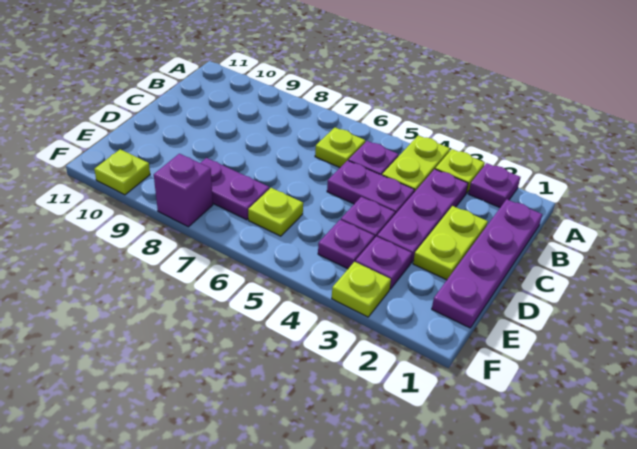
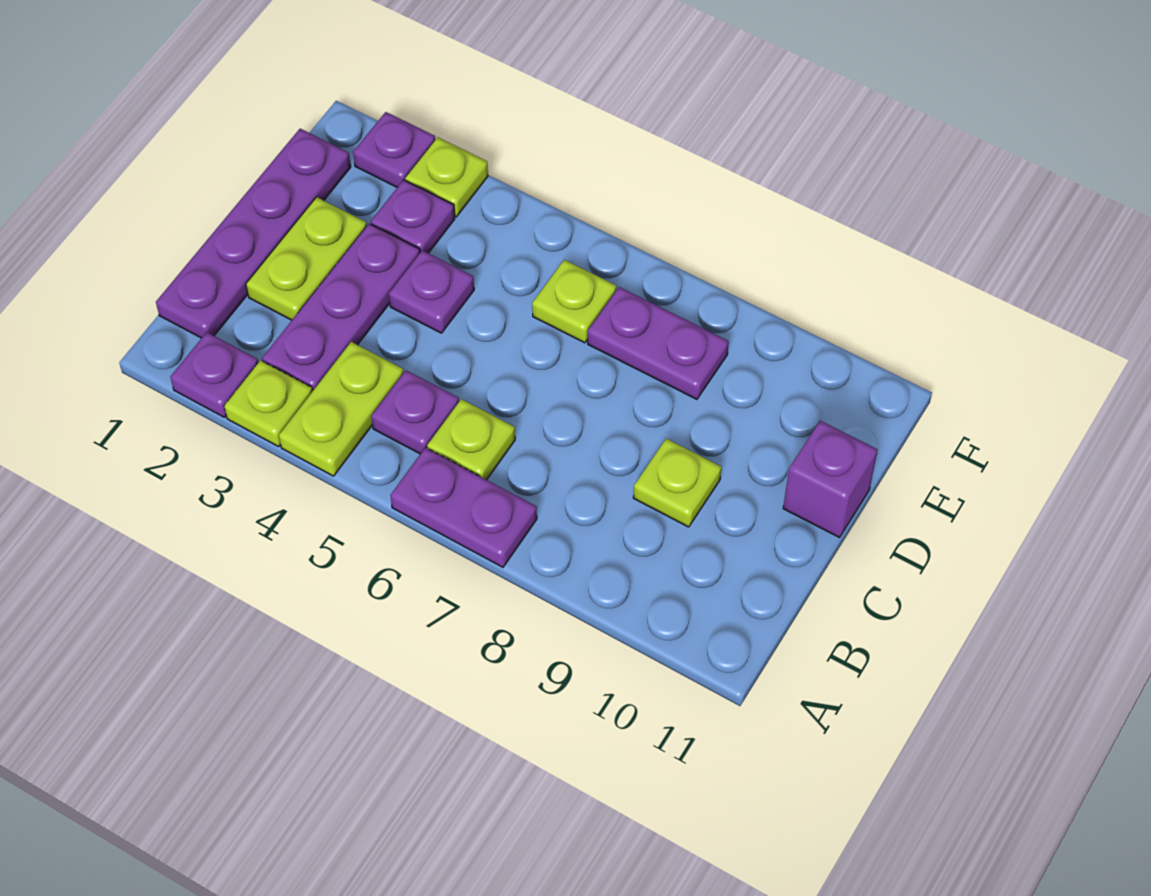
purple plate C4:C5 level 1 -> purple plate A6:A7 level 1
purple plate E4 level 1 -> purple plate F2 level 1
purple brick F8 level 1 -> purple brick D11 level 1
lime plate F10 level 1 -> lime plate C9 level 1

